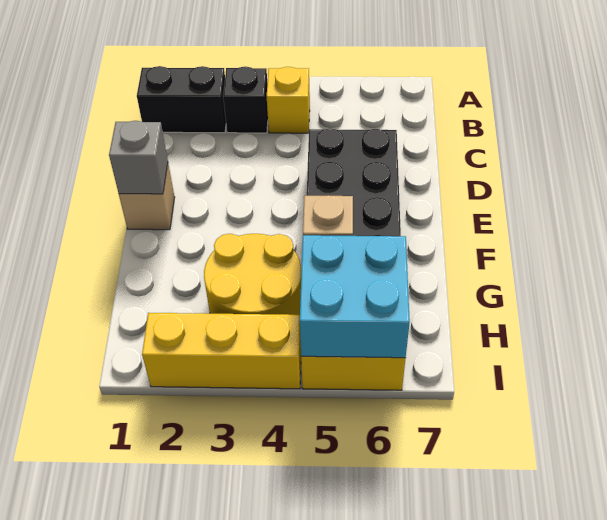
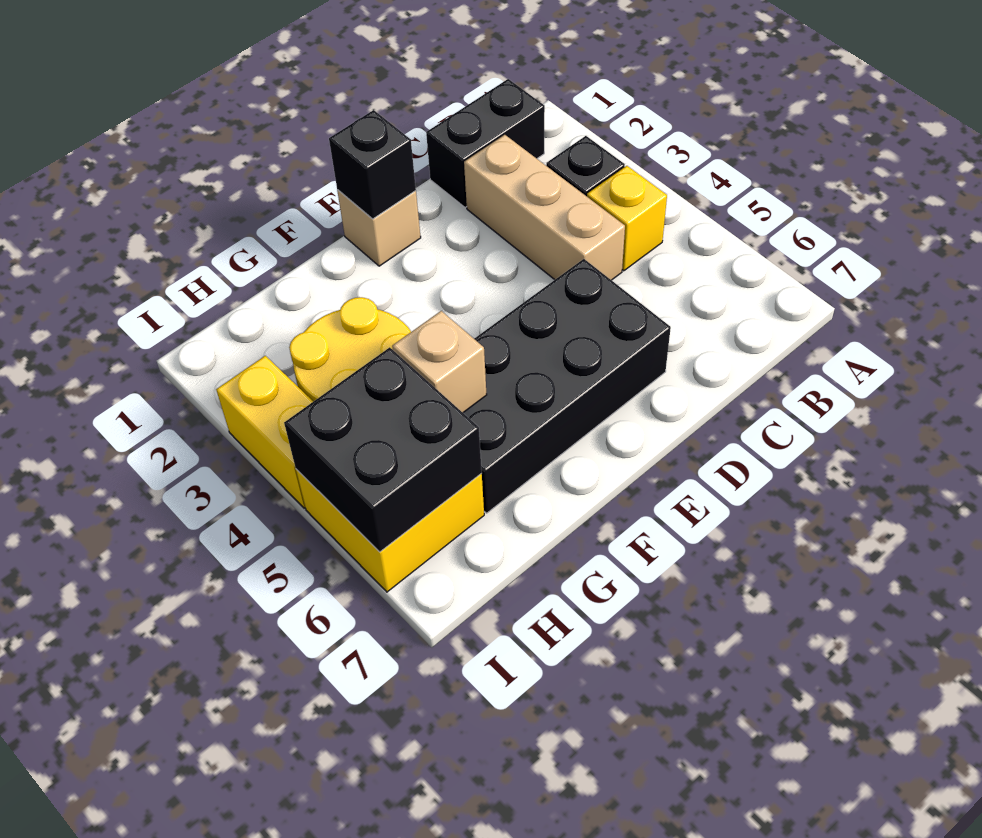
black brick B1:B2 level 1 -> black brick B1:C1 level 1
none -> tan brick C2:C4 level 1
grey brick E1 level 2 -> black brick E1 level 2
cyan brick H5:I6 level 2 -> black brick H5:I6 level 2
yellow brick I2:I4 level 1 -> yellow brick I3:I4 level 1

